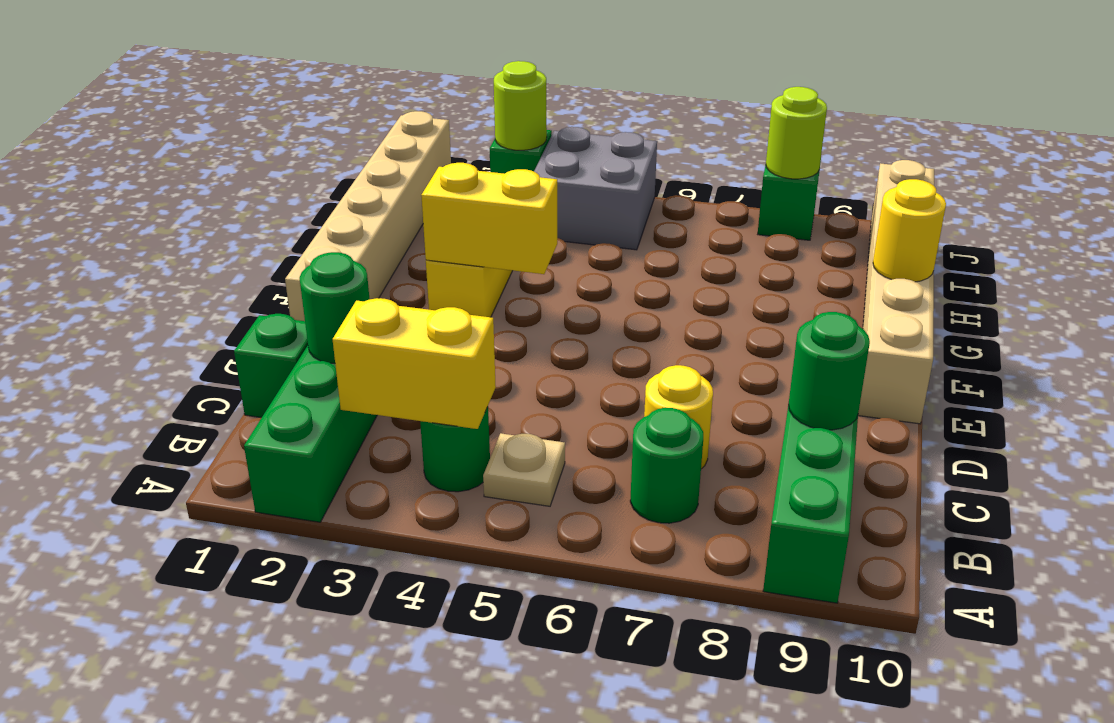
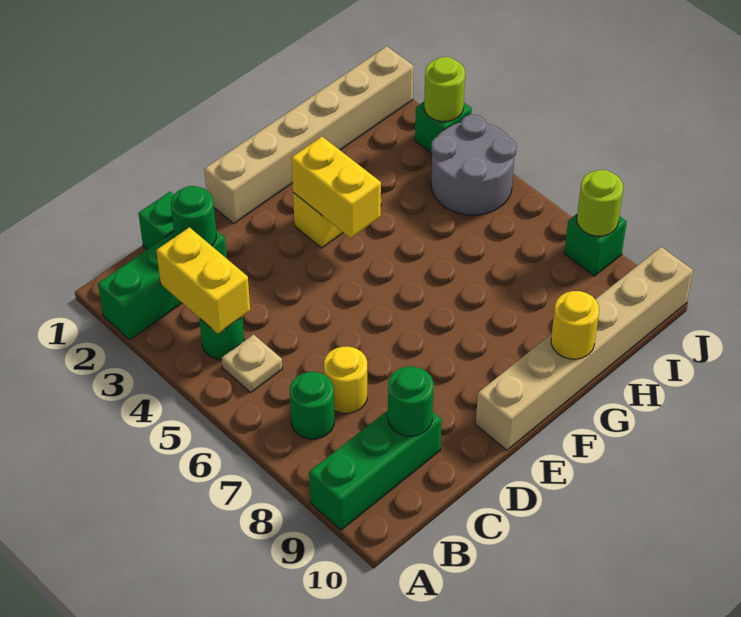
grey brick I4:J5 level 1 -> grey round brick I4:J5 level 1

